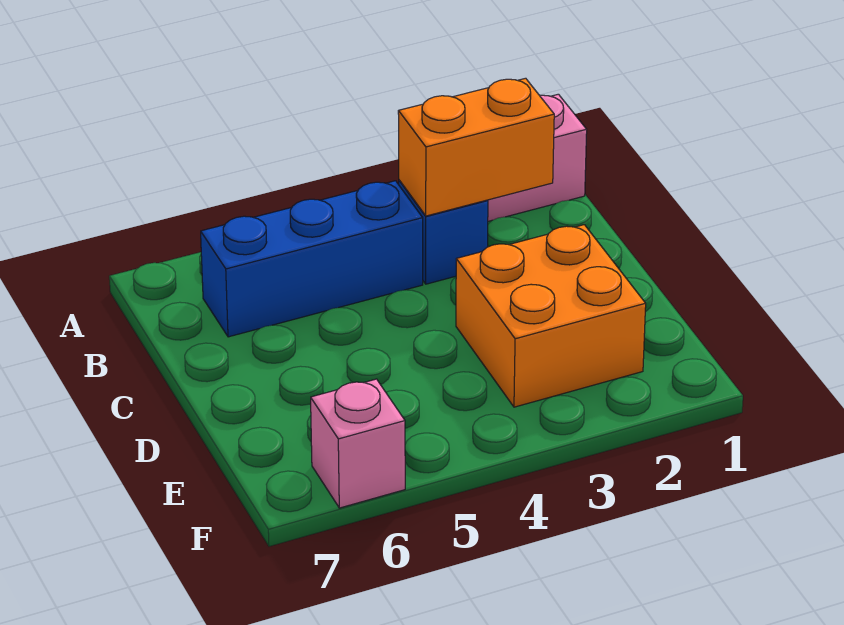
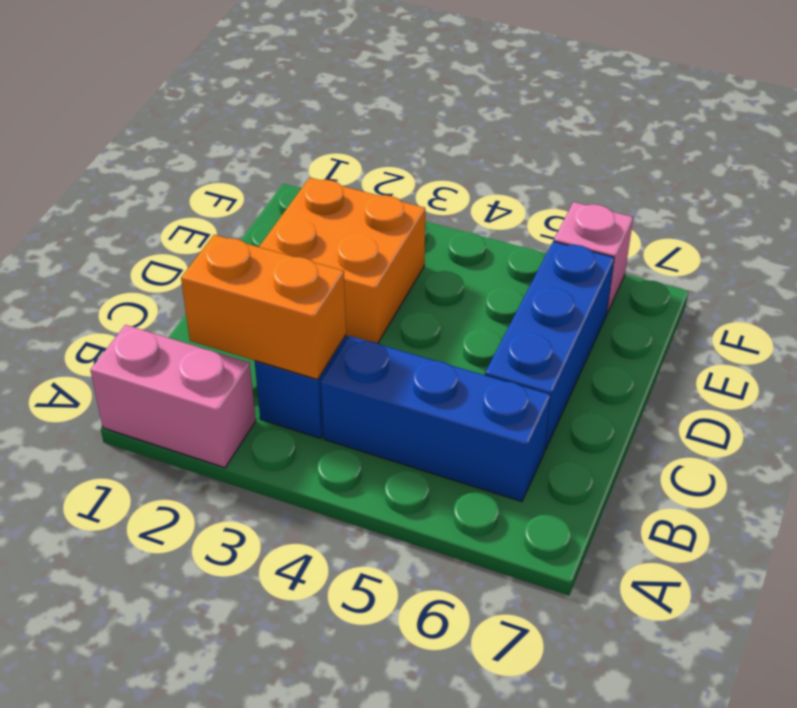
none -> blue brick C6:E6 level 1

